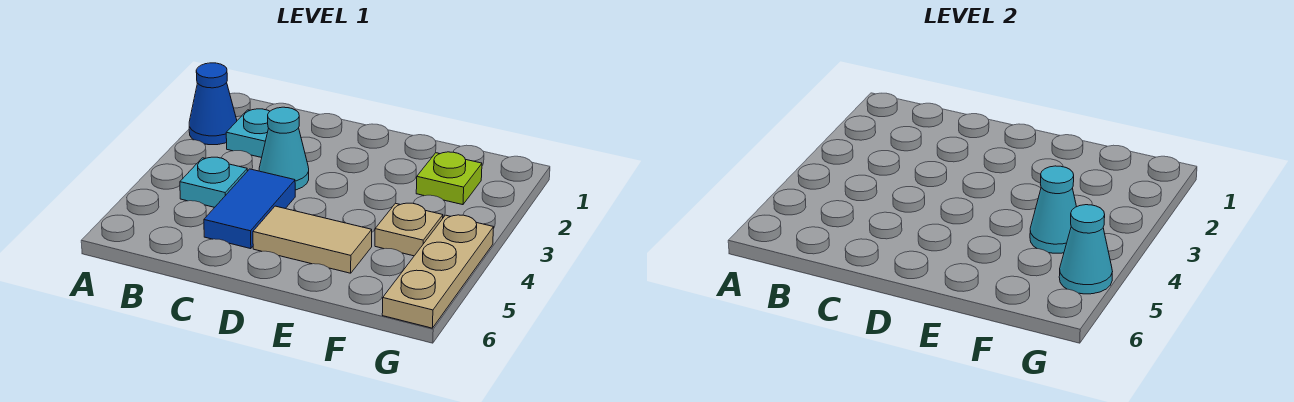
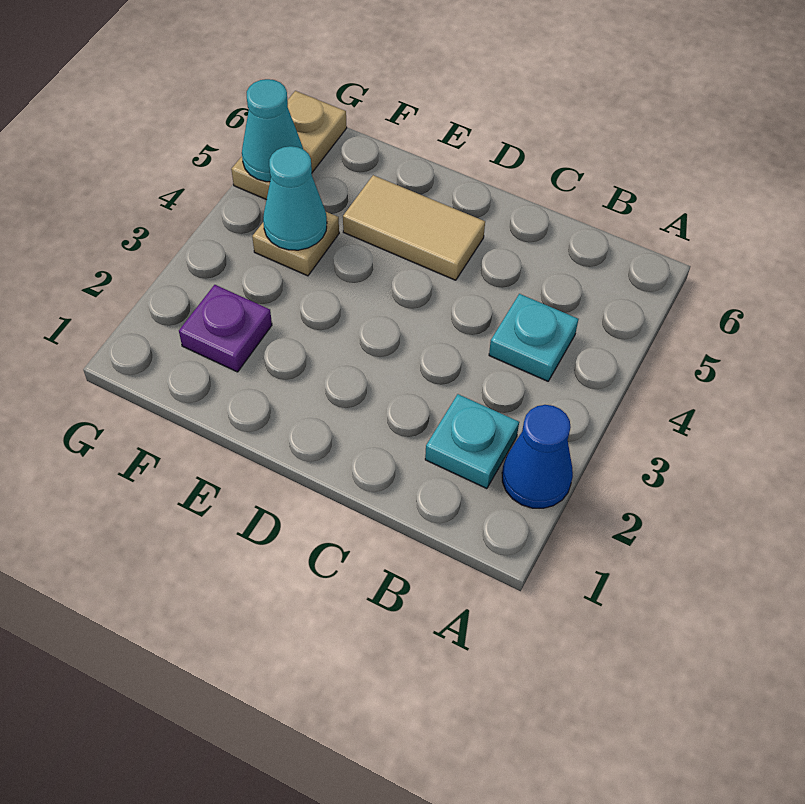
cyan cone C3 level 1 -> none
blue tile C4:C5 level 1 -> none
lime plate F2 level 1 -> purple plate F2 level 1
tan plate G4:G6 level 1 -> tan plate G5:G6 level 1

